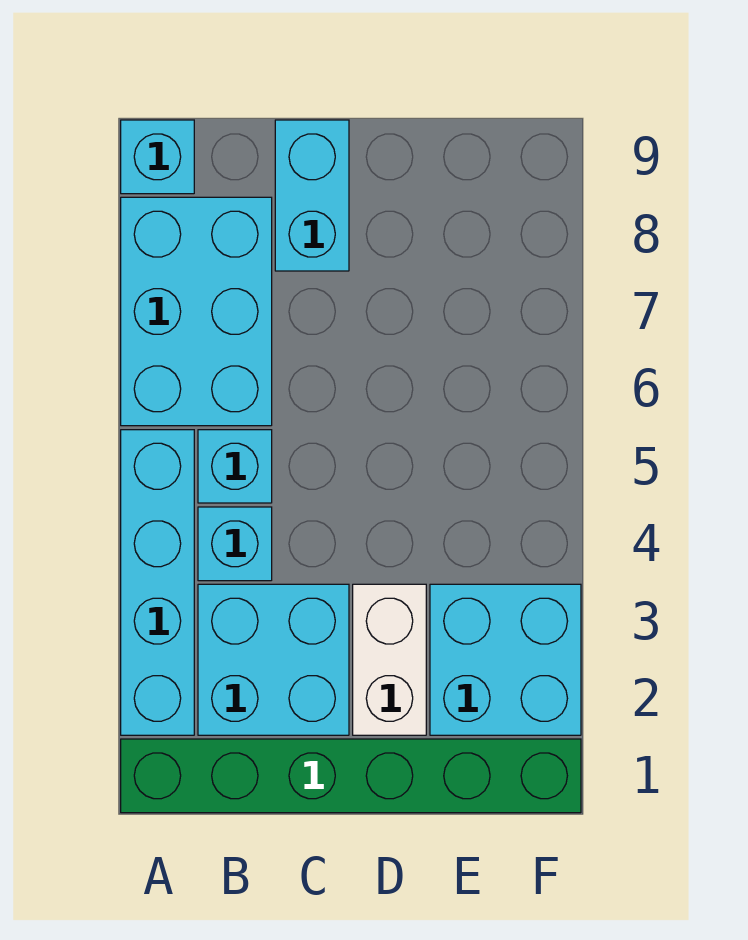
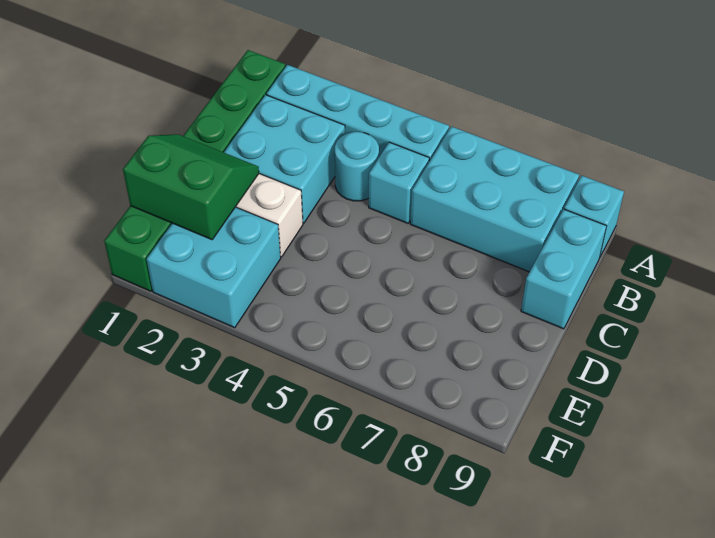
cyan brick B4 level 1 -> cyan round brick B4 level 1
cyan brick C8:C9 level 1 -> cyan brick B9:C9 level 1
none -> green slope D1:E2 level 2 top E

